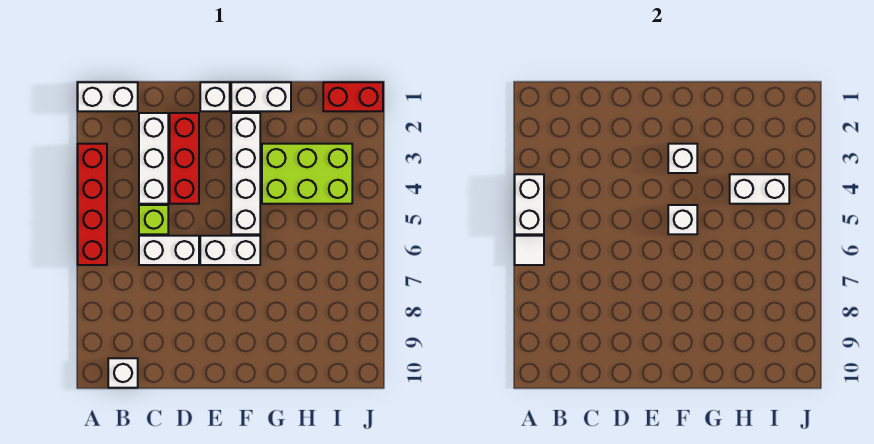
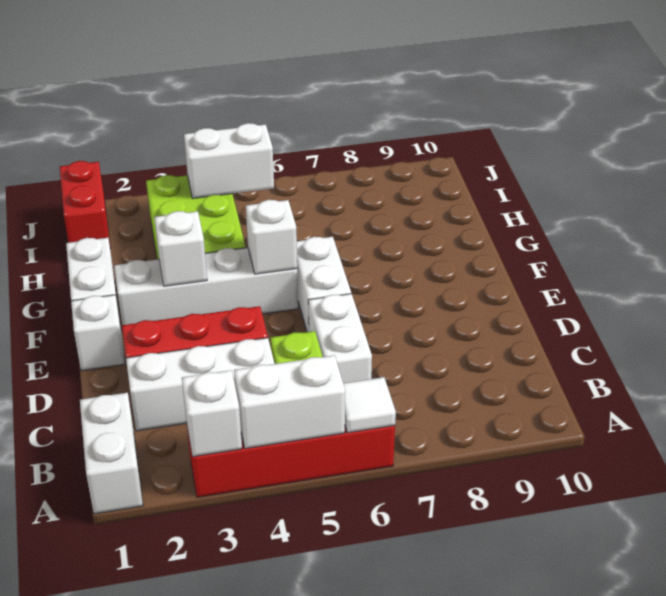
white brick B10 level 1 -> white brick A3 level 2
white brick H4:I4 level 2 -> white brick I4:I5 level 2

